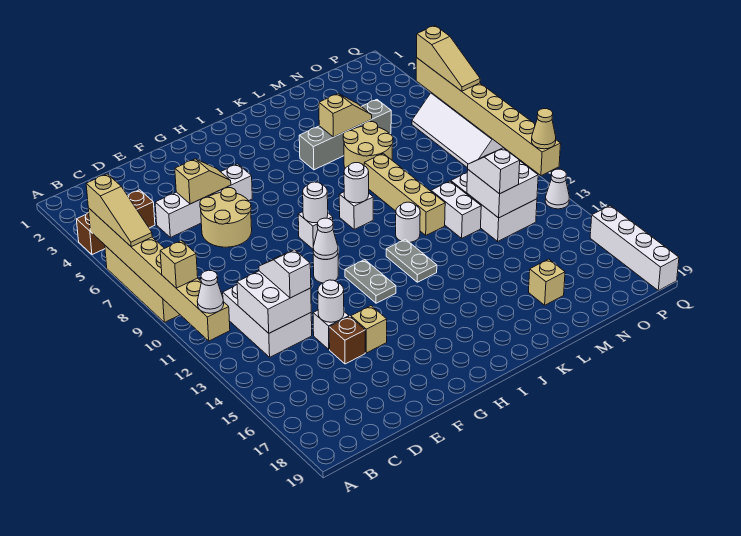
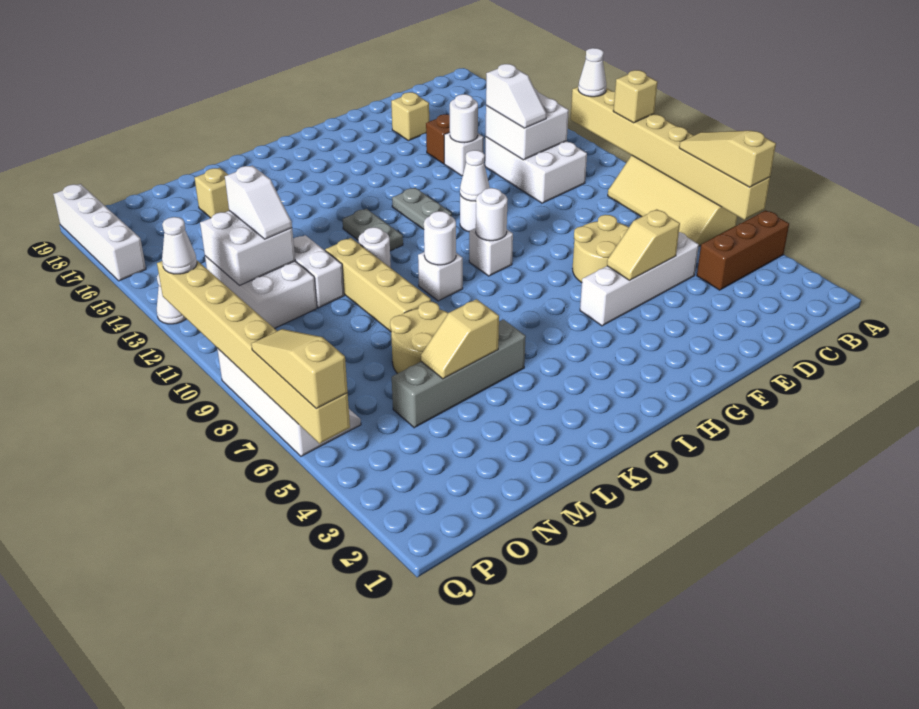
tan brick F15 level 1 -> tan brick E17 level 1
tan cone Q12 level 3 -> white cone Q12 level 3

